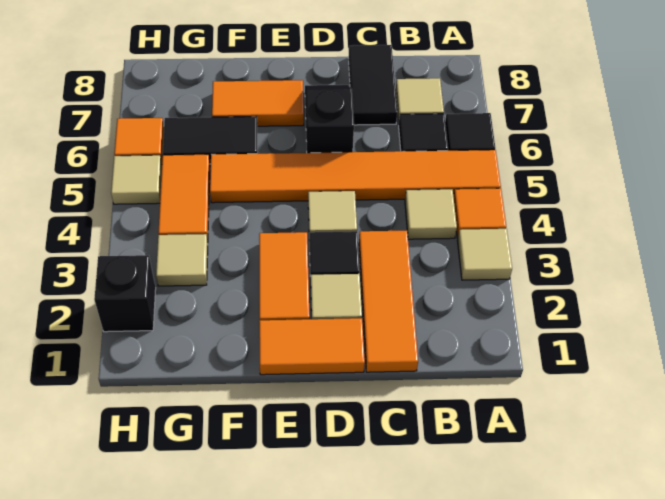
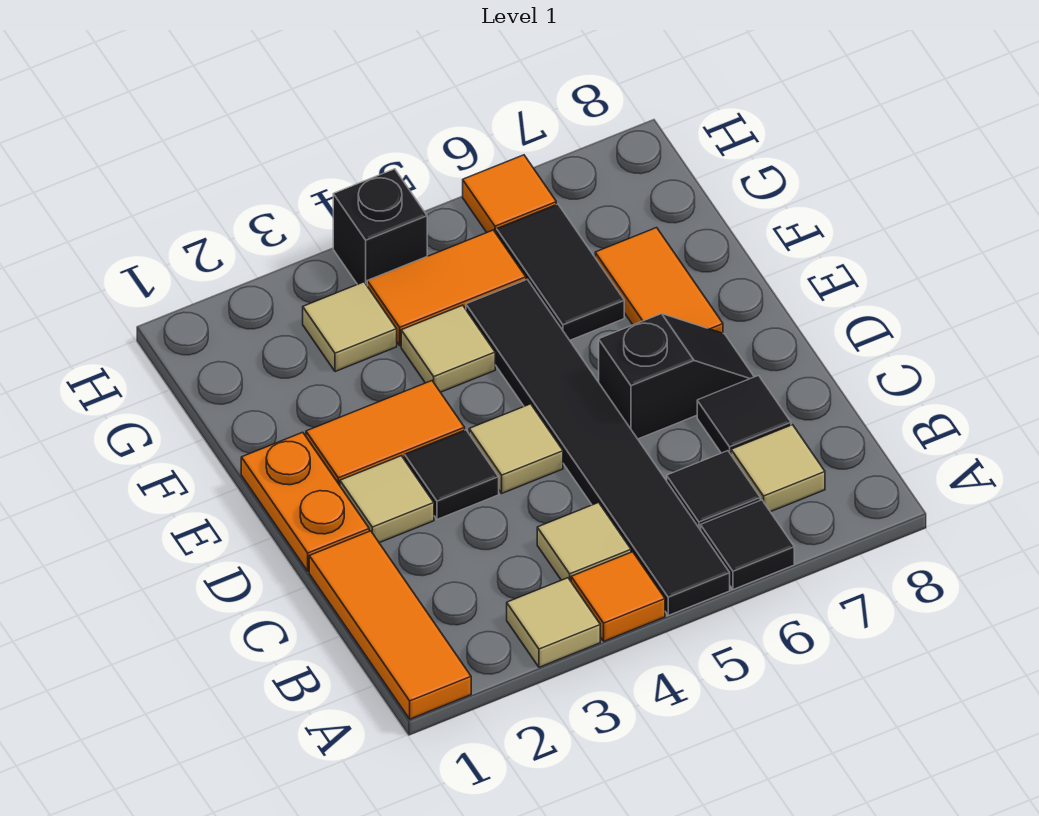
orange tile A5:F5 level 1 -> black tile A5:F5 level 1
orange tile C1:C3 level 1 -> orange tile A1:C1 level 1
black tile C7:C8 level 1 -> black tile C7 level 1
orange tile D1:E1 level 1 -> orange plate D1:E1 level 1
black brick H2 level 1 -> black brick H4 level 1
tan tile H5 level 1 -> tan tile F4 level 1

